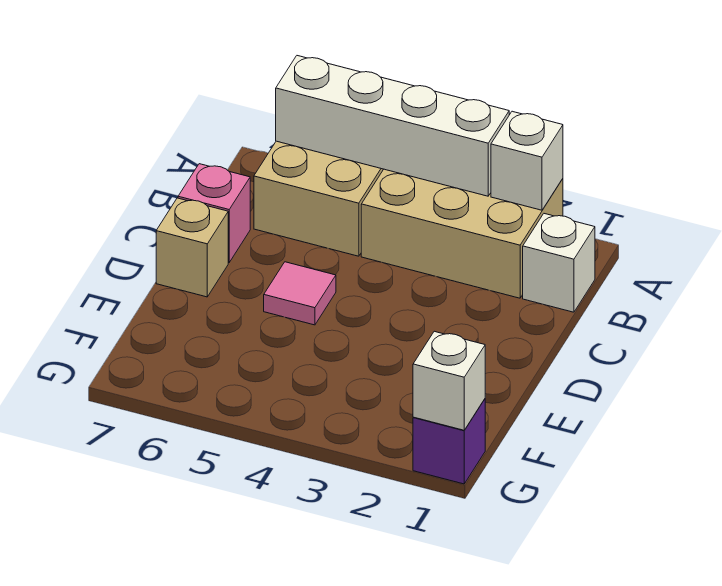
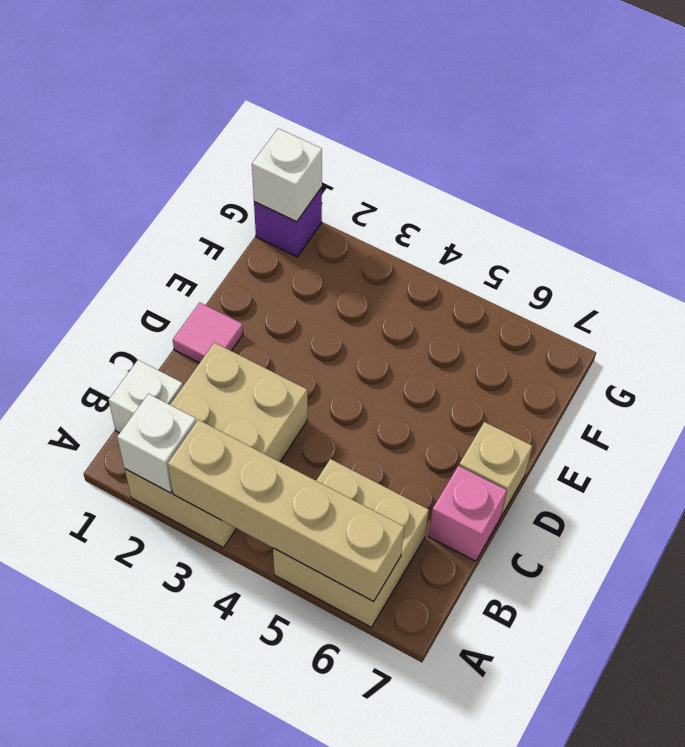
tan brick A2:B4 level 1 -> tan brick A2:C3 level 1
white brick A3:A6 level 2 -> tan brick A3:A6 level 2
pink tile D5 level 1 -> pink tile D1 level 1

